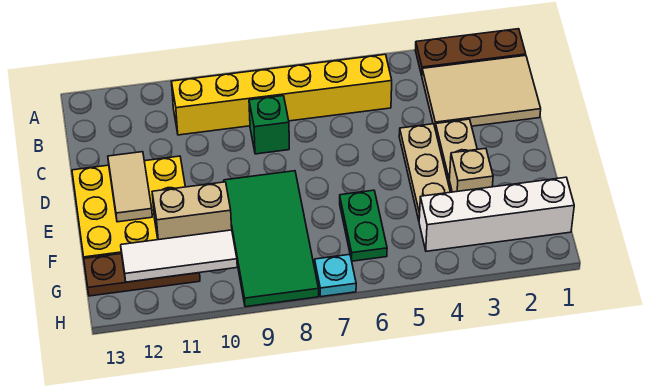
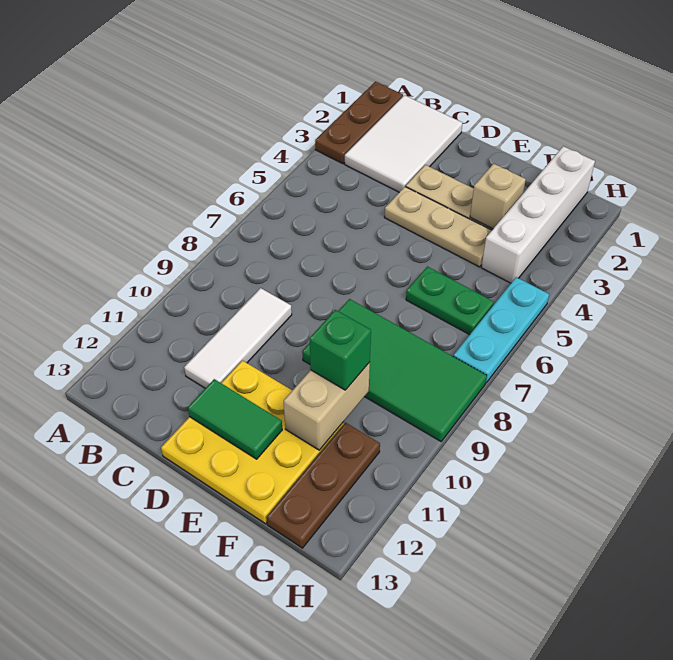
tan tile B1:C3 level 1 -> white tile B1:C3 level 1
yellow brick B5:B10 level 1 -> none
green brick C8 level 1 -> green brick F10 level 3
tan tile D12:E12 level 2 -> green tile D12:E12 level 2
white tile G10:G12 level 2 -> white tile C9:C11 level 1
cyan plate H7 level 1 -> cyan plate H5:H7 level 1

